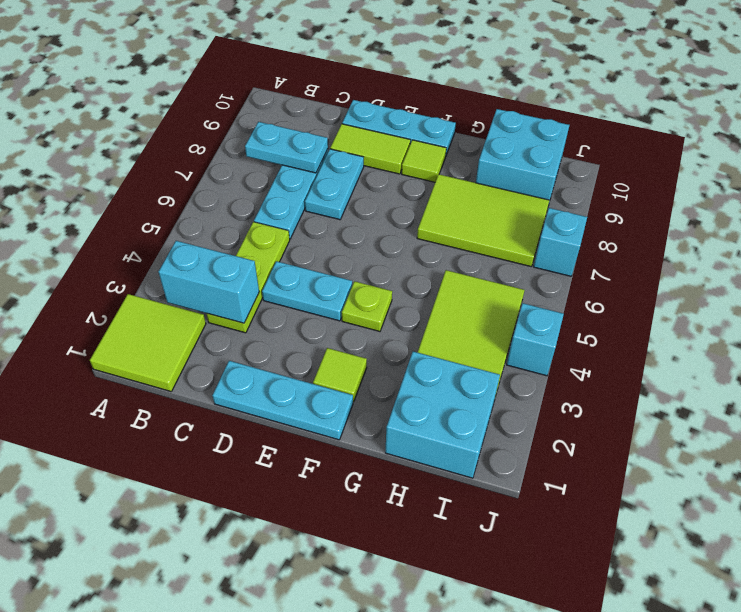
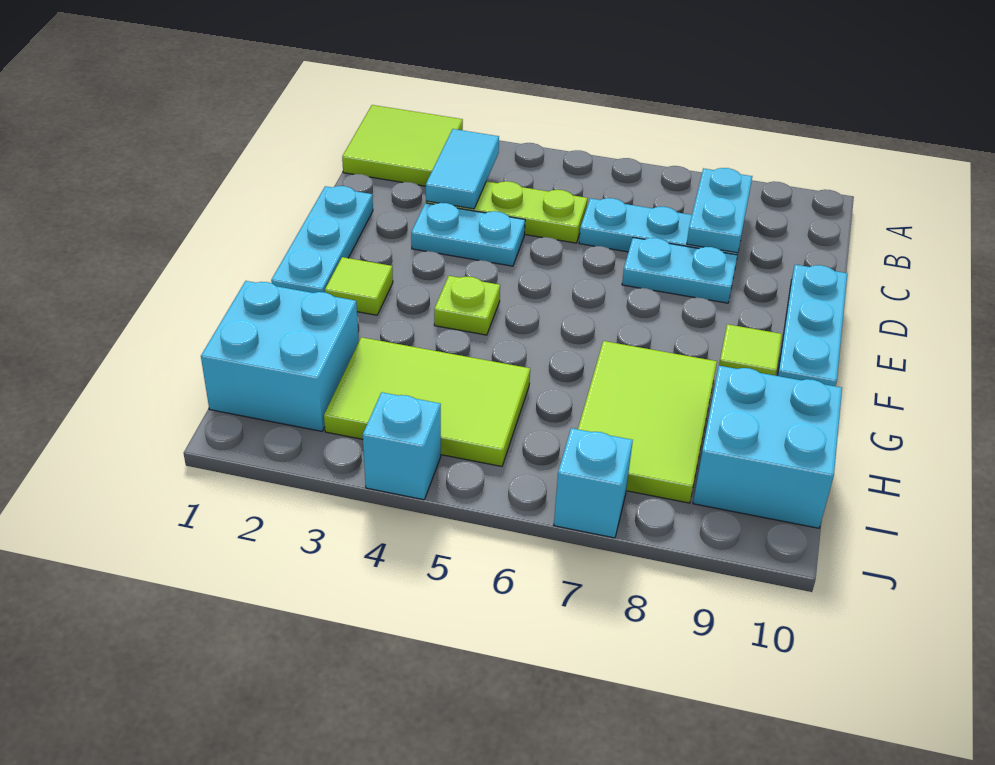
cyan brick B3:C3 level 2 -> cyan tile B3:C3 level 2
cyan plate D4:E4 level 1 -> cyan plate D3:D4 level 1
lime tile D9:E9 level 1 -> none

